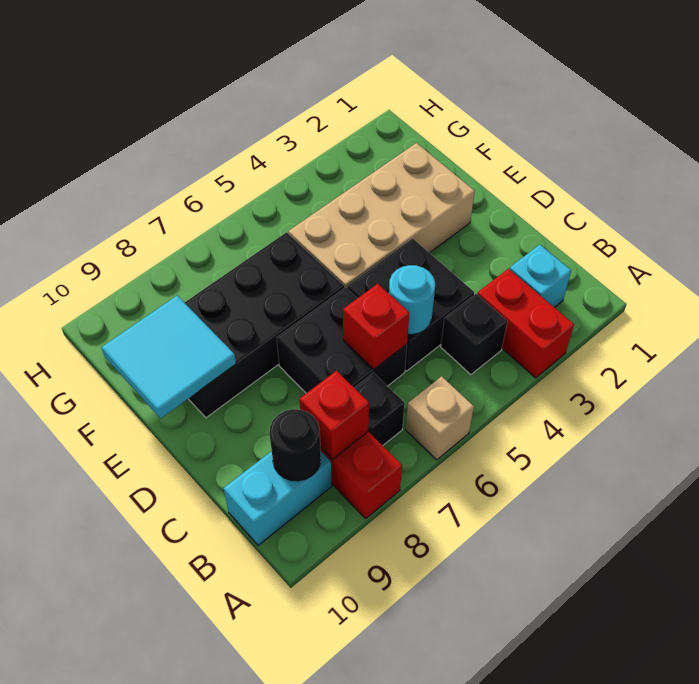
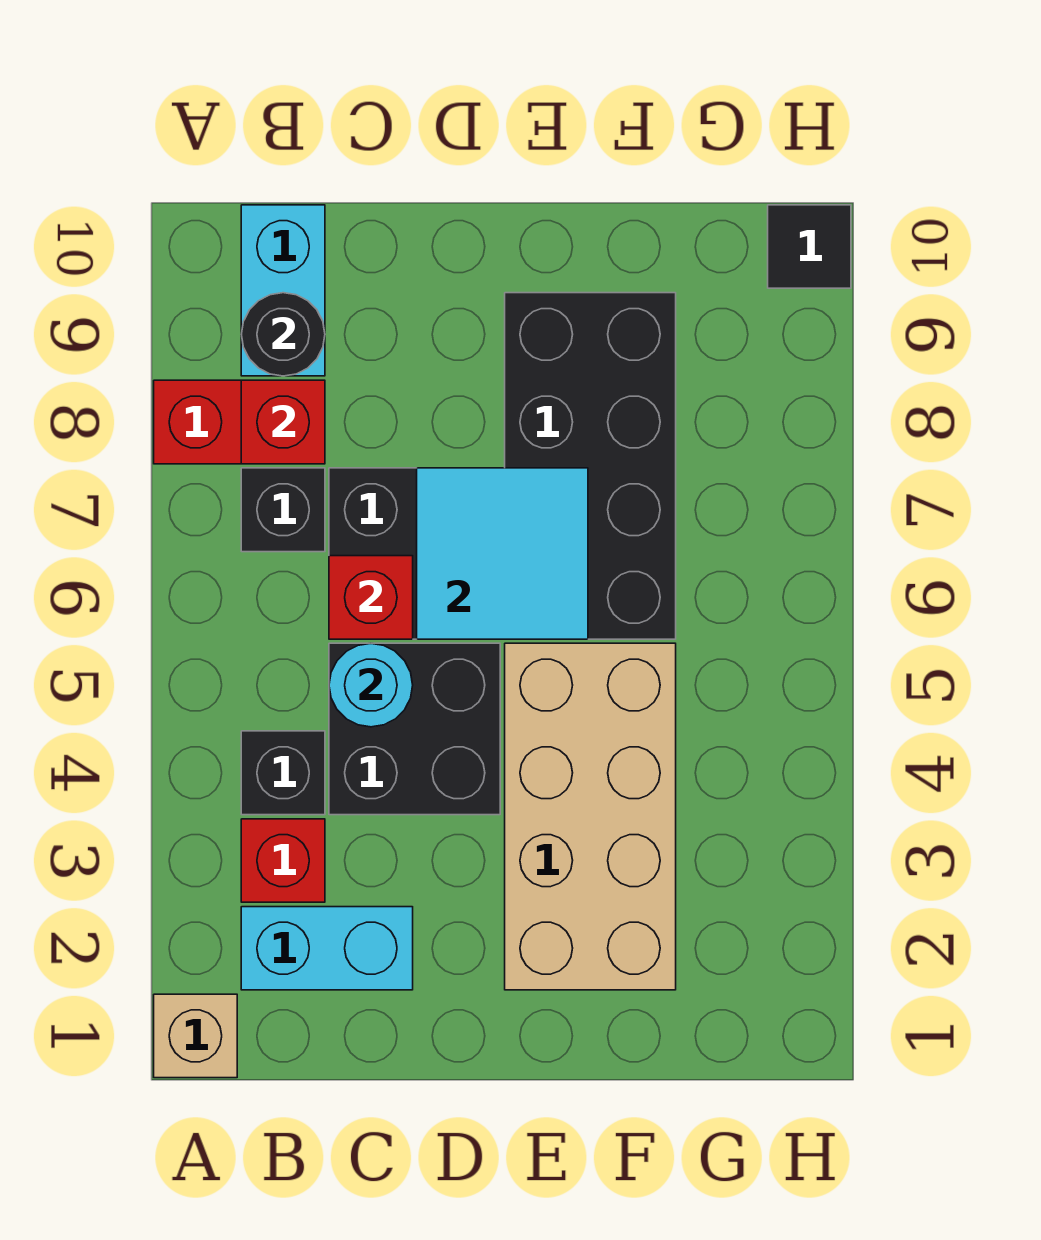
red brick A3:B3 level 1 -> red brick B3 level 1
tan brick A6 level 1 -> tan brick A1 level 1
cyan brick B2 level 1 -> cyan brick B2:C2 level 1
cyan tile E9:F10 level 2 -> cyan tile D6:E7 level 2
none -> black tile H10 level 1

